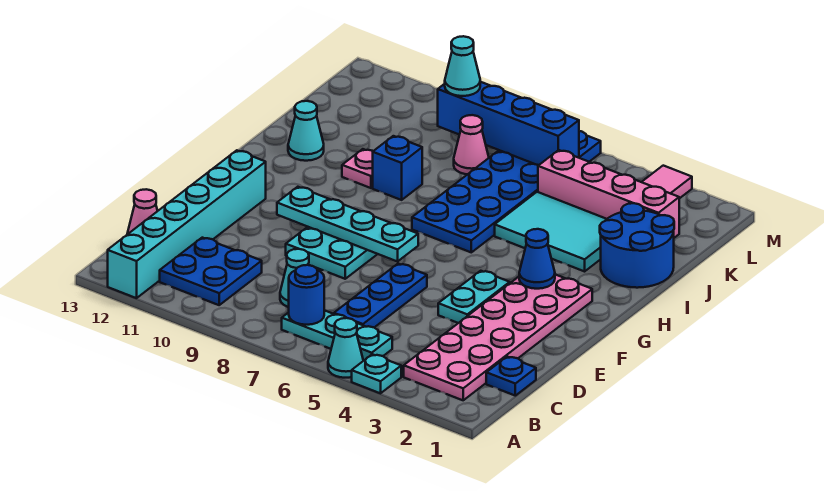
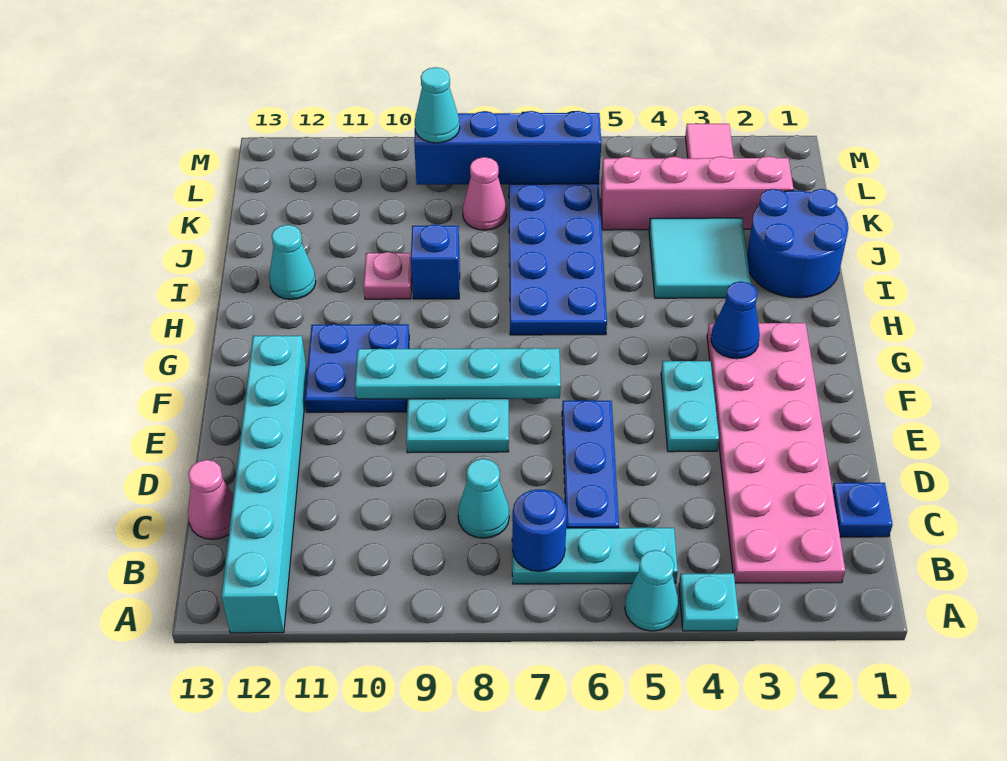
blue plate B10:C11 level 1 -> blue plate F10:G11 level 1
cyan tile I3:J5 level 1 -> cyan tile I3:J4 level 1

